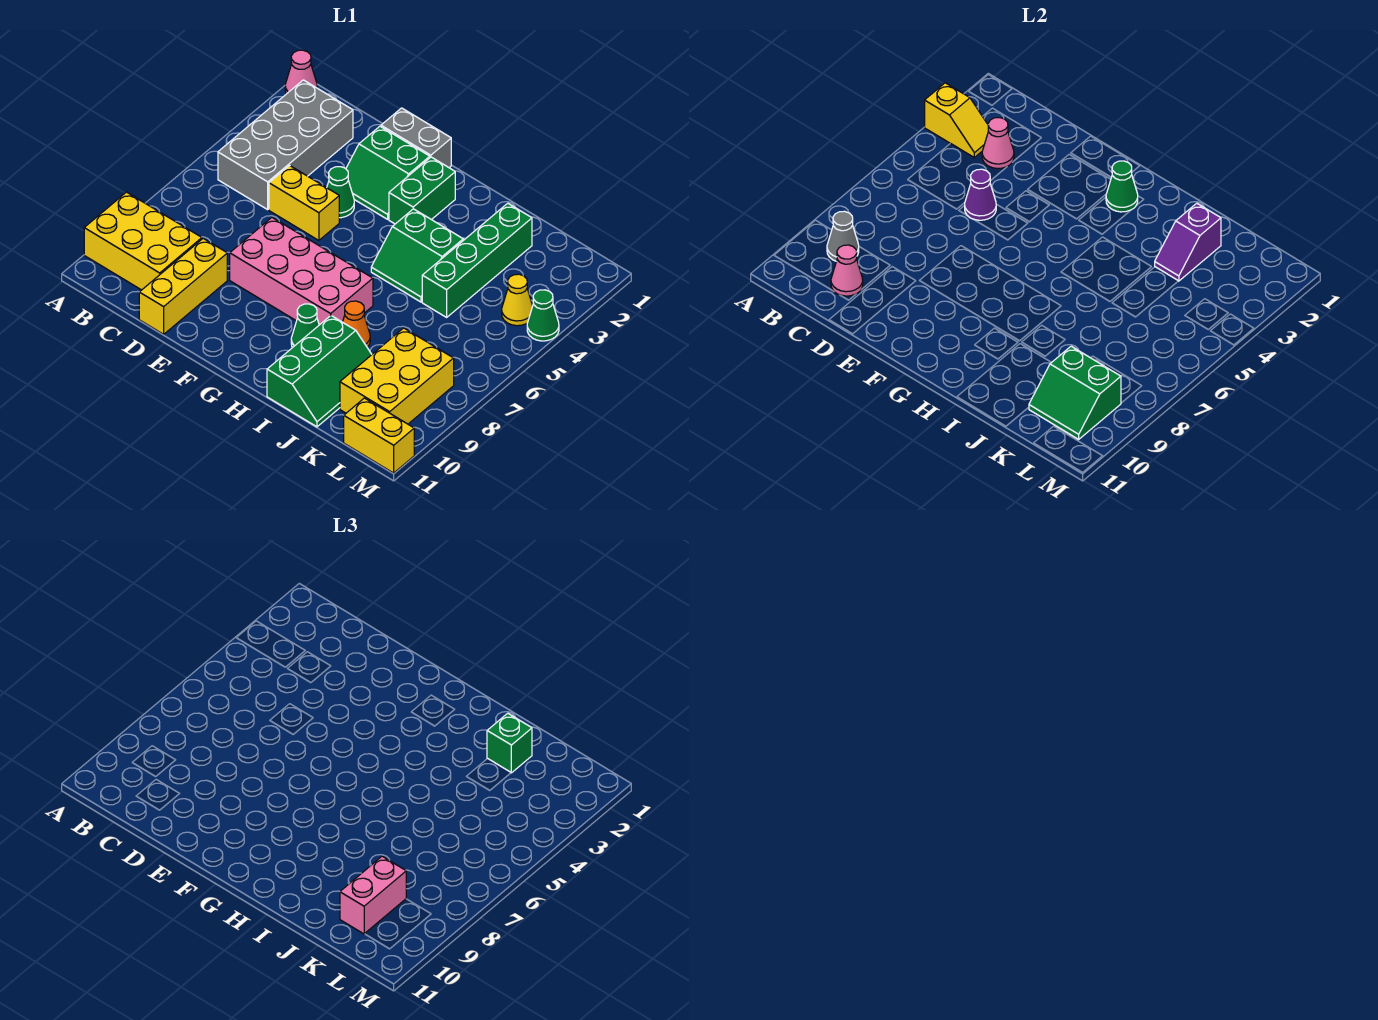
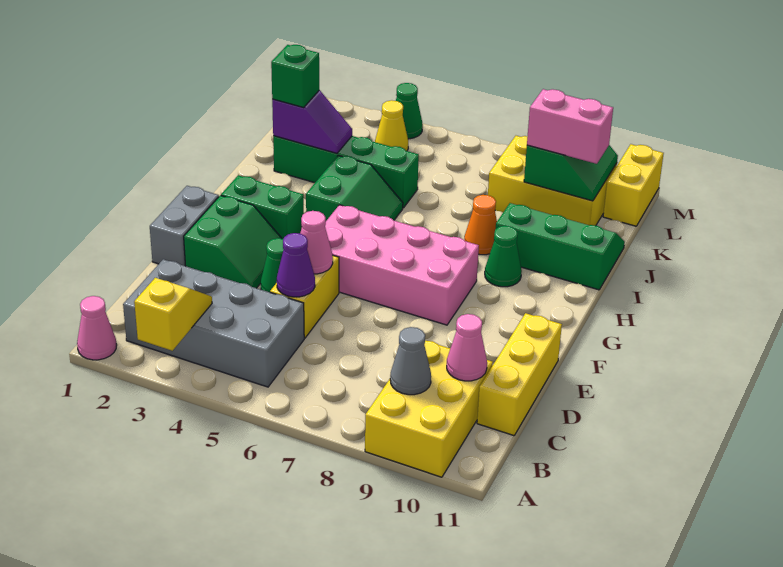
pink cone C3 level 2 -> pink cone E5 level 2
yellow brick D9:D11 level 1 -> yellow brick C11:E11 level 1
pink brick E7:H8 level 1 -> pink brick F5:G8 level 1
green cone G2 level 2 -> none

